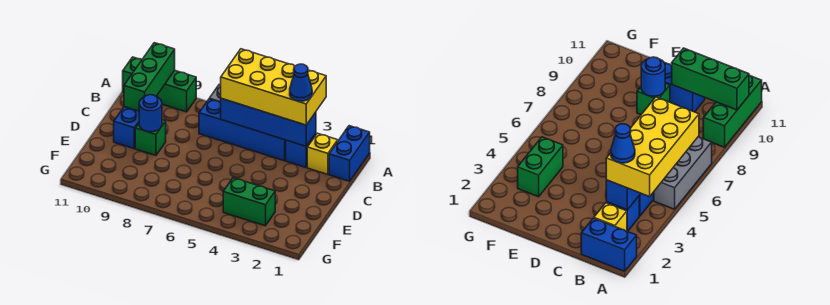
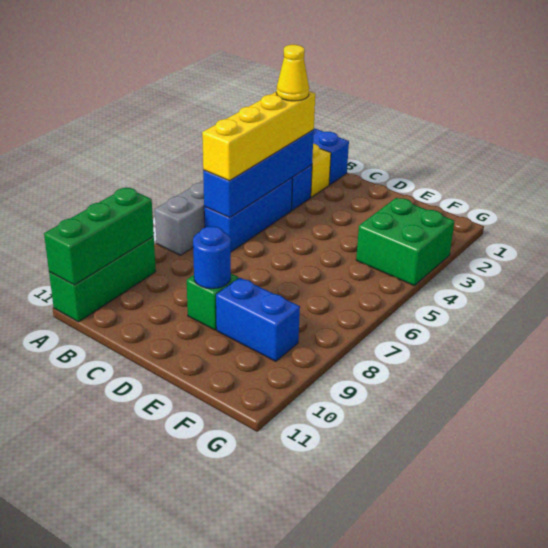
yellow brick A3:B6 level 3 -> yellow brick B3:B6 level 3
green brick A10:C10 level 2 -> green brick A9:A11 level 2
blue cone B3 level 4 -> yellow cone B3 level 4
blue brick B4:B7 level 1 -> blue brick B4:B6 level 1
blue brick C10:D10 level 1 -> blue brick E9:F9 level 1
green brick F3:F4 level 1 -> green brick F3:G4 level 1

